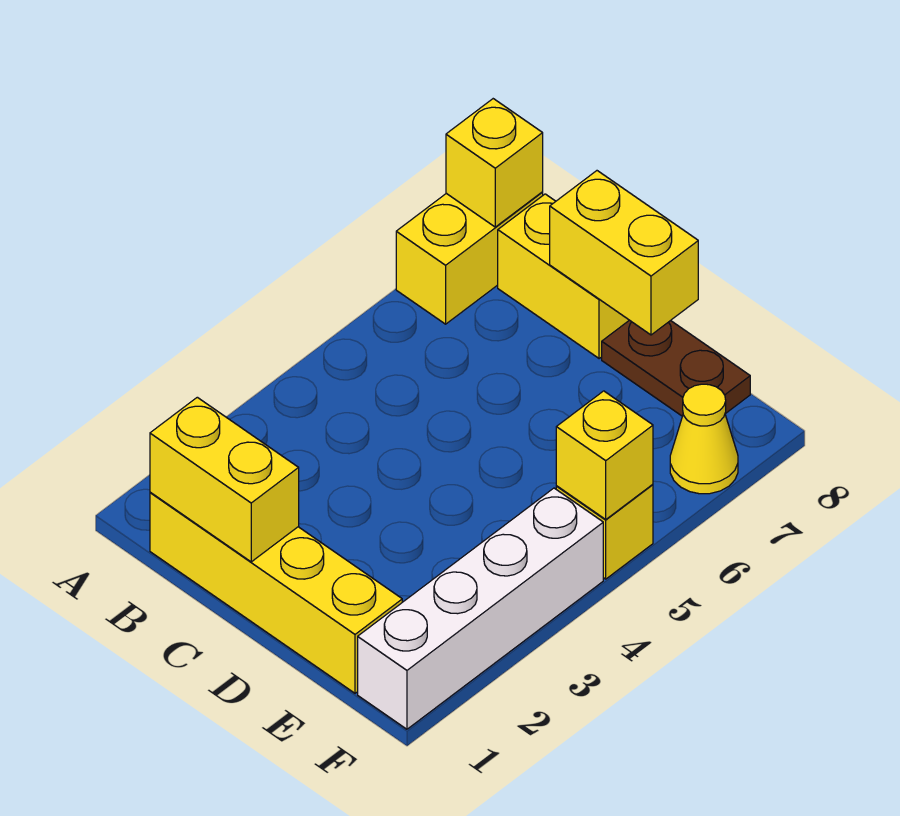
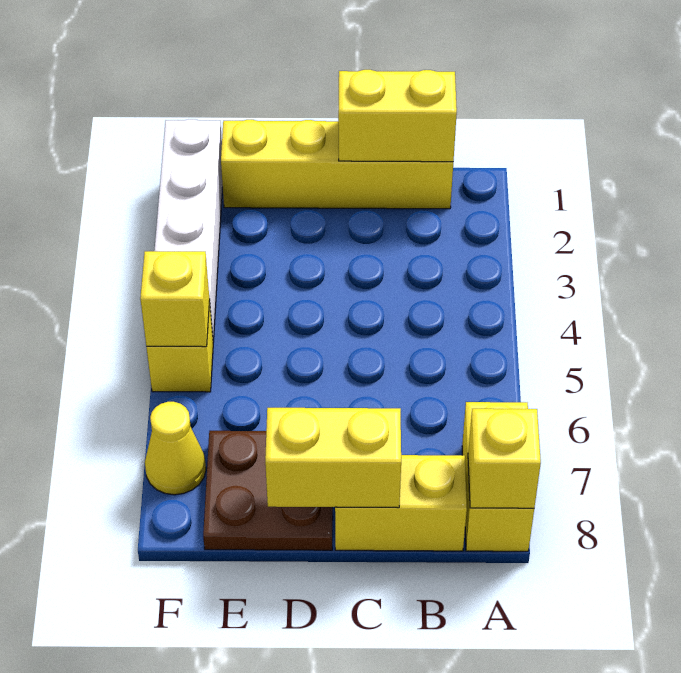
brown plate D8:E8 level 1 -> brown plate D7:E8 level 1

